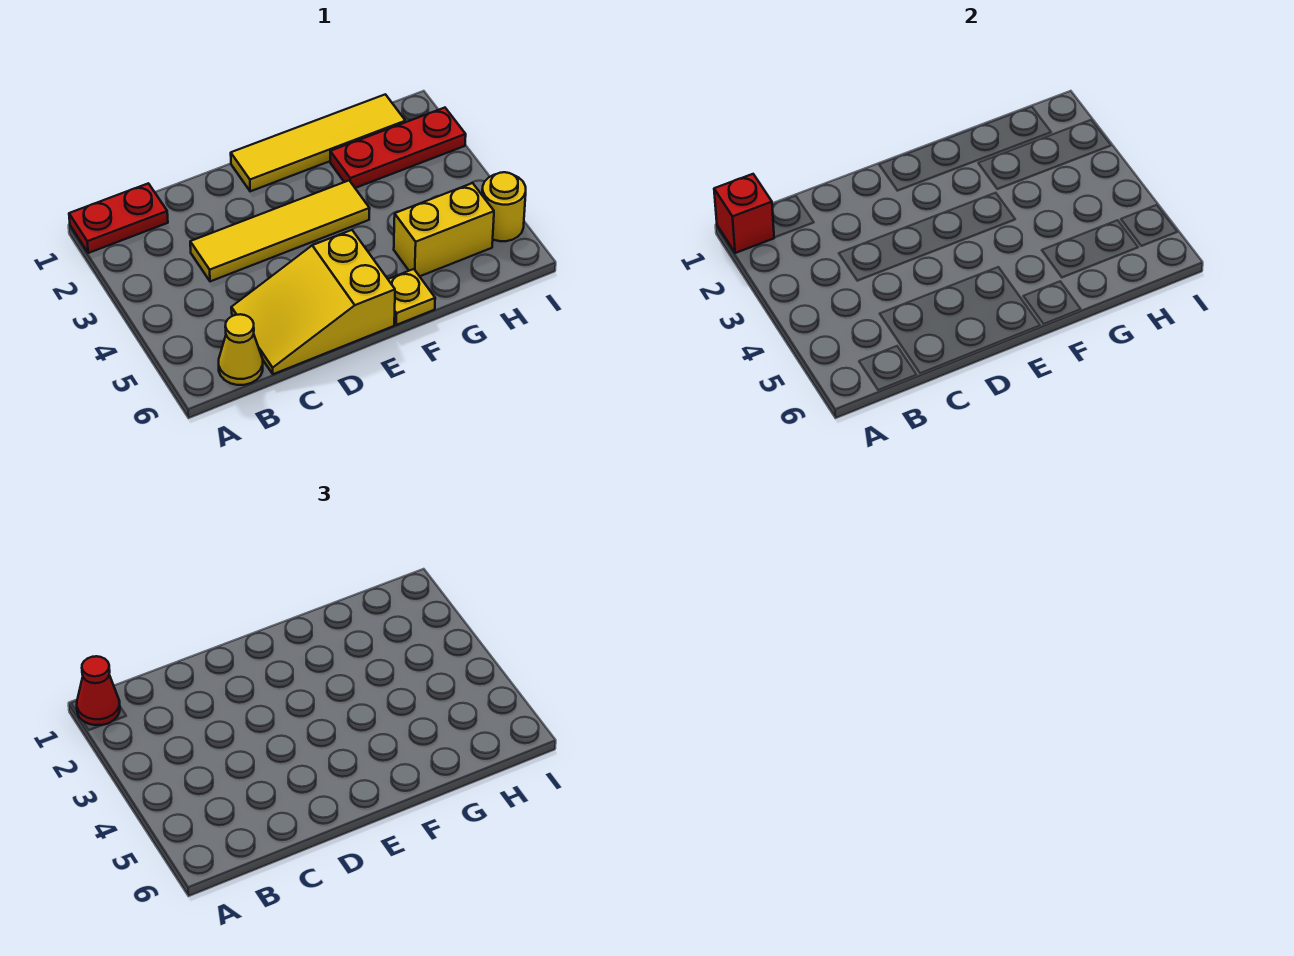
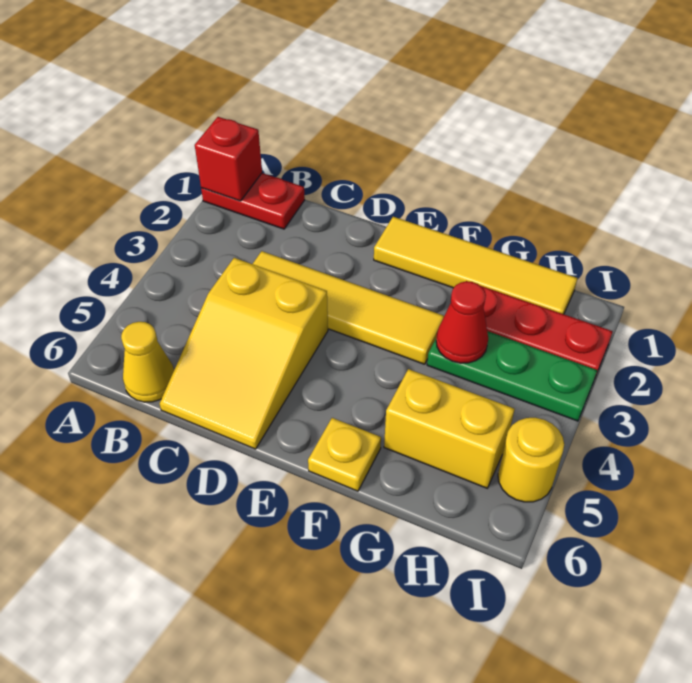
red cone A1 level 3 -> red cone G3 level 2
yellow slope C5:E6 level 1 top E -> yellow slope C4:D6 level 1 top 4
none -> green plate G3:I3 level 1

